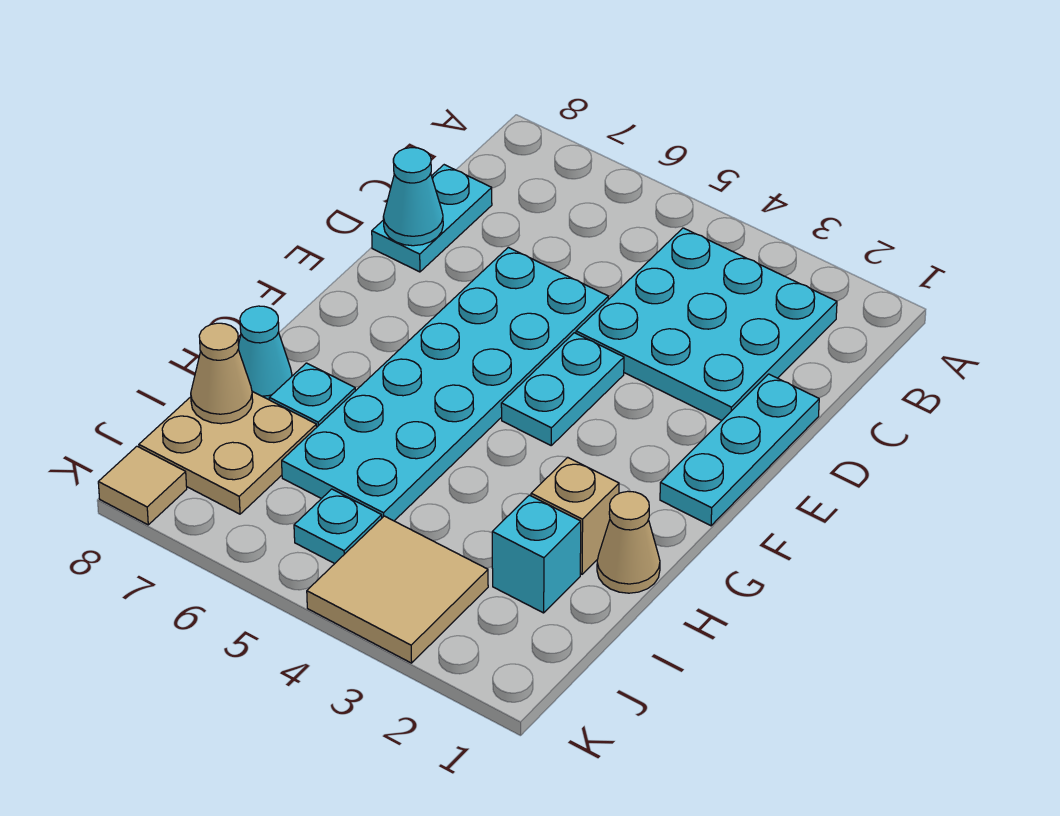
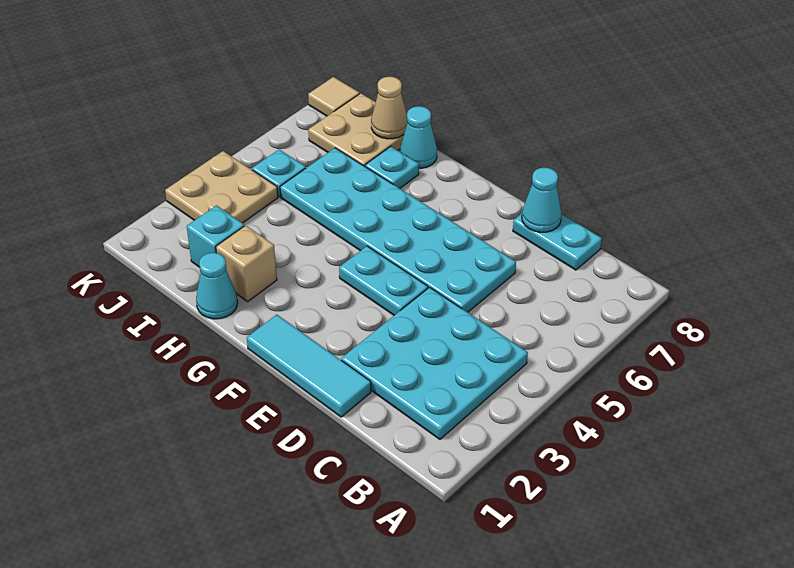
cyan plate D1:F1 level 1 -> cyan tile D1:F1 level 1
tan cone H1 level 1 -> cyan cone H1 level 1
tan tile J3:K4 level 1 -> tan plate J3:K4 level 1

